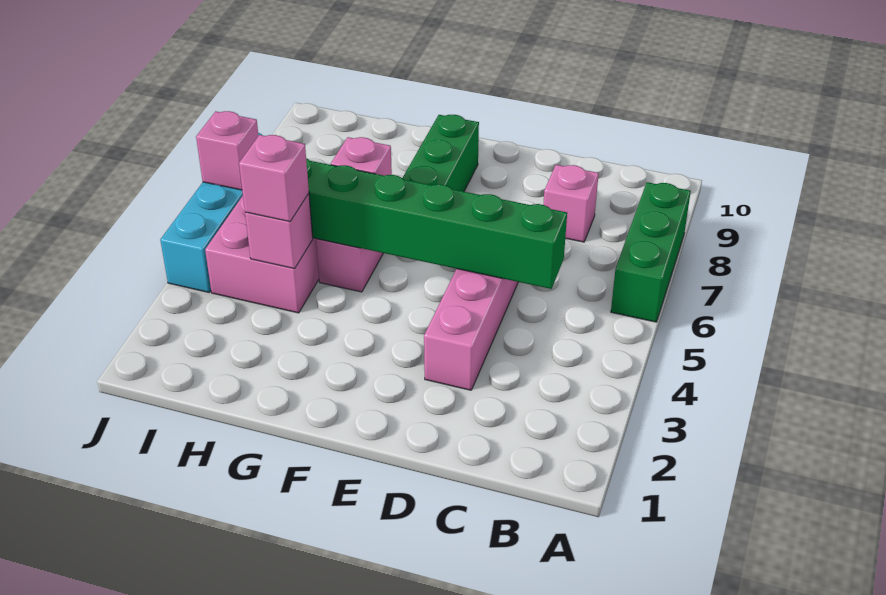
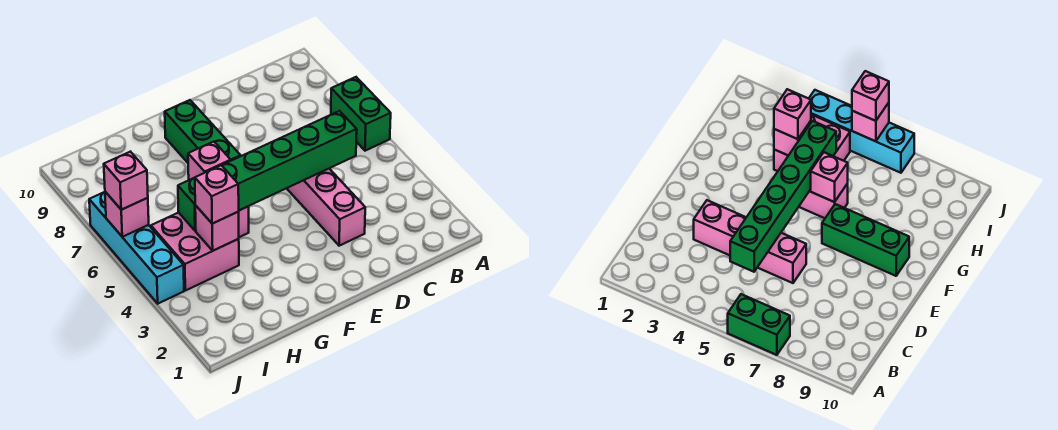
green brick A6:A8 level 1 -> green brick A6:A7 level 1
pink brick C8 level 1 -> pink brick J6 level 3

